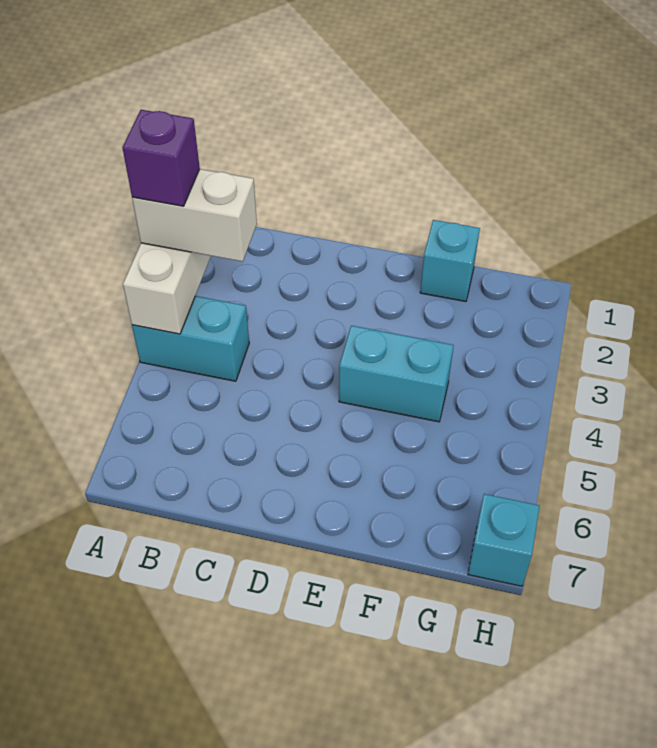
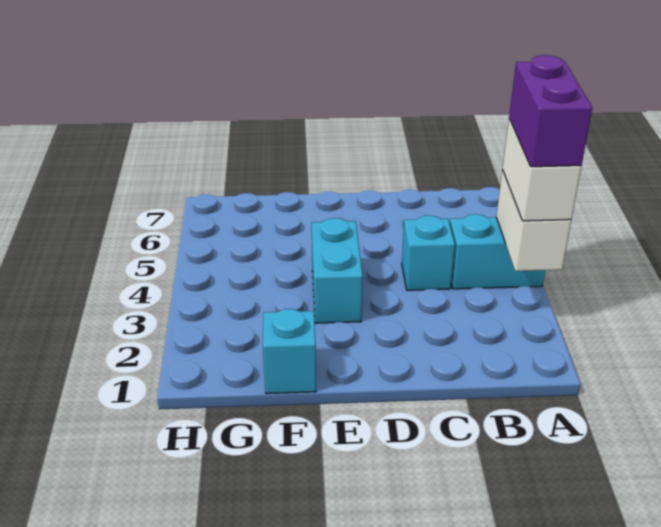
white brick A3:B3 level 3 -> white brick A3:A4 level 3
purple brick A3 level 4 -> purple brick A3:A4 level 4
cyan brick E4:F4 level 1 -> cyan brick E3:E4 level 1
cyan brick H7 level 1 -> cyan brick C4 level 1

